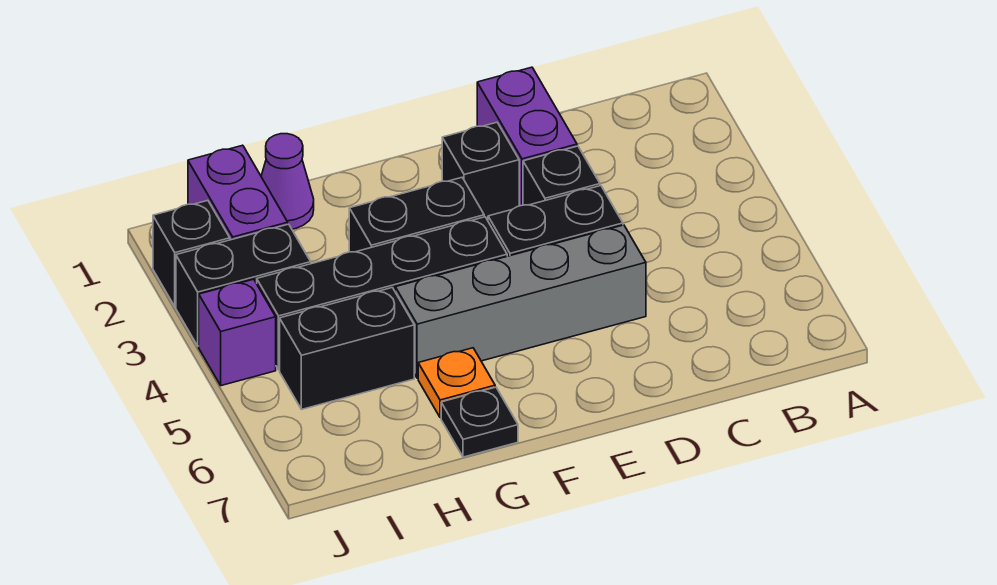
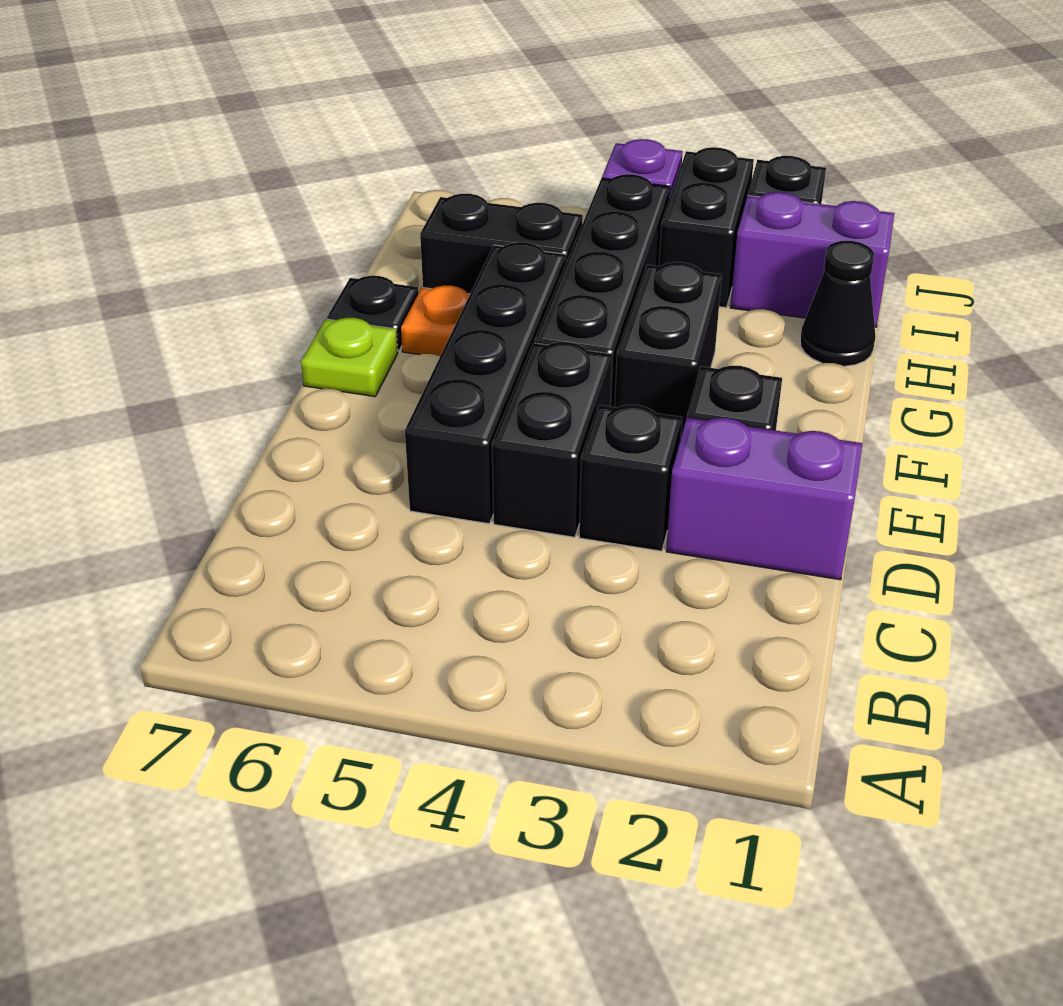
grey brick D5:G5 level 1 -> black brick D5:G5 level 1
none -> lime plate F7 level 1
purple cone H1 level 1 -> black cone H1 level 1
black brick H5:I5 level 1 -> black brick H5:H6 level 1

